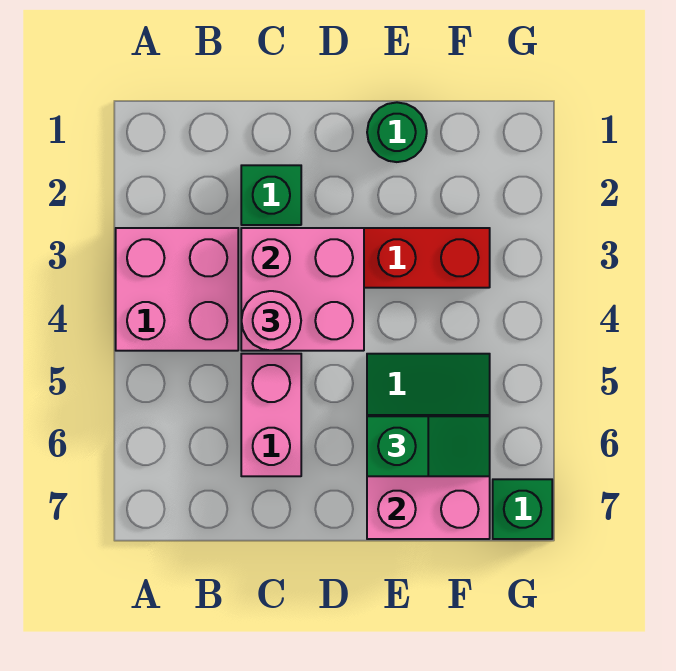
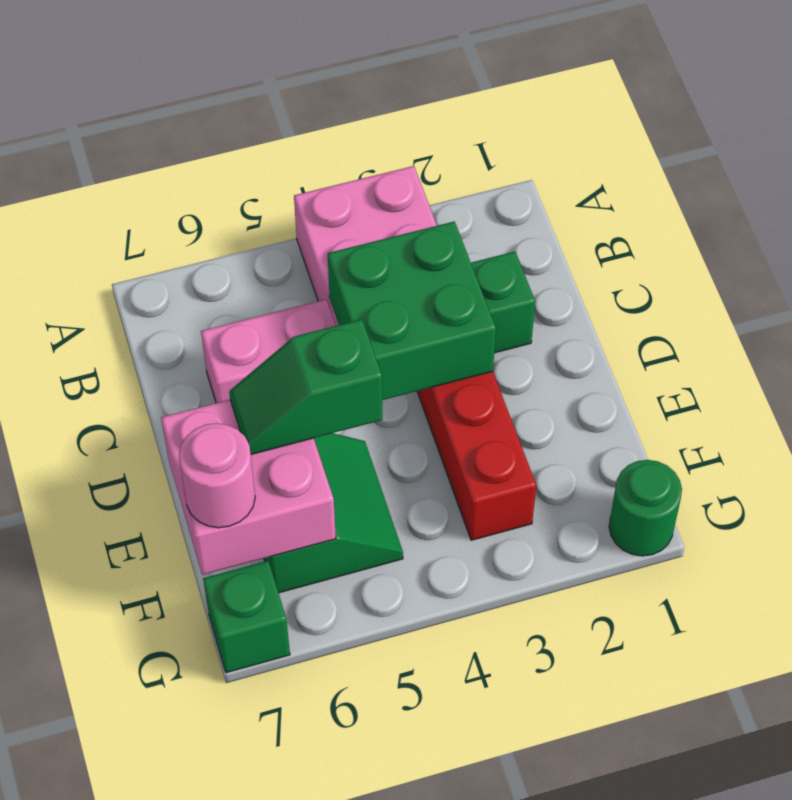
pink brick C3:D4 level 2 -> green brick C3:D4 level 2
pink round brick C4 level 3 -> pink round brick F7 level 3
green round brick E1 level 1 -> green round brick G1 level 1
green slope E6:F6 level 3 top E -> green slope E5:E6 level 3 top 5

